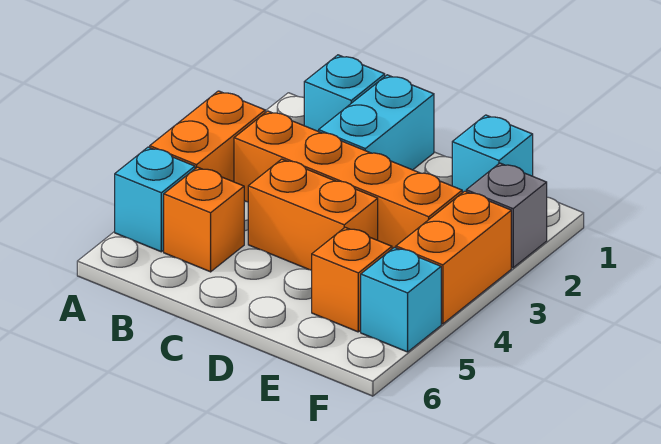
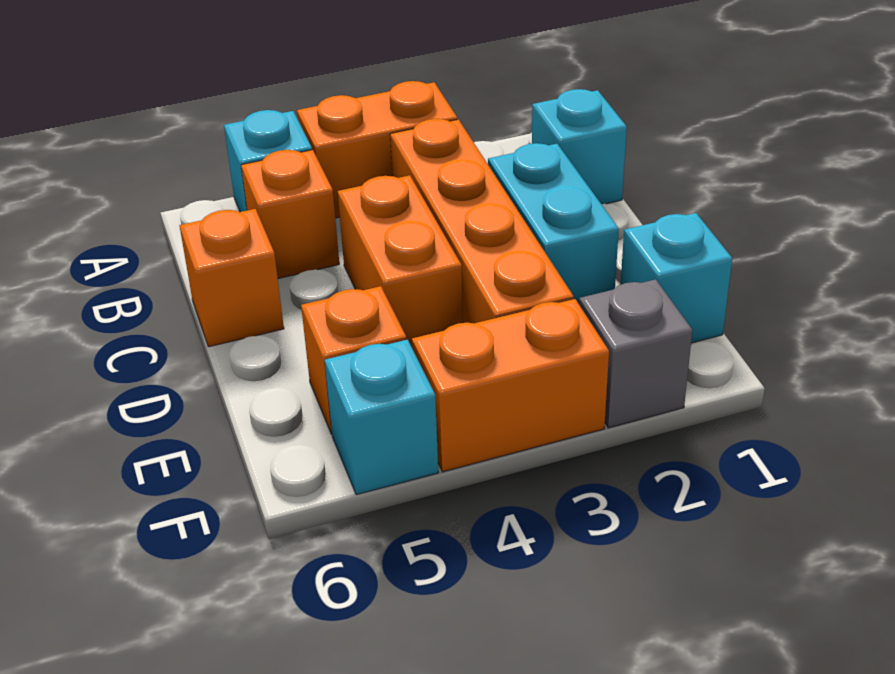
cyan brick C1:C2 level 1 -> cyan brick C2:D2 level 1
none -> orange brick C6 level 1

